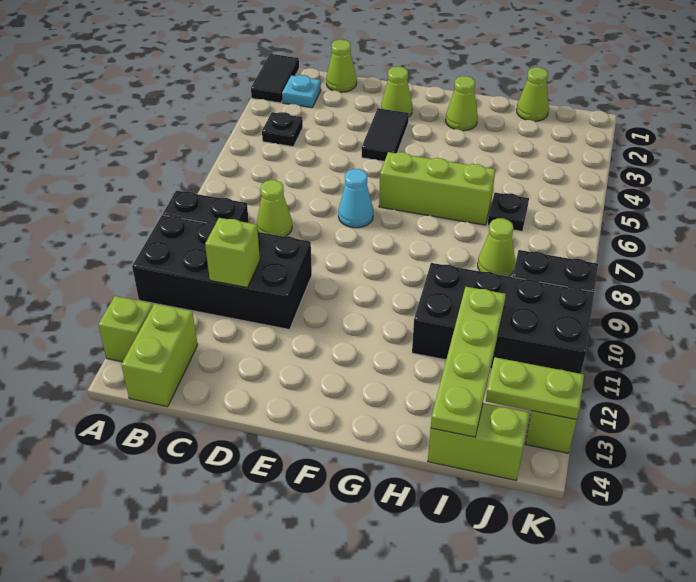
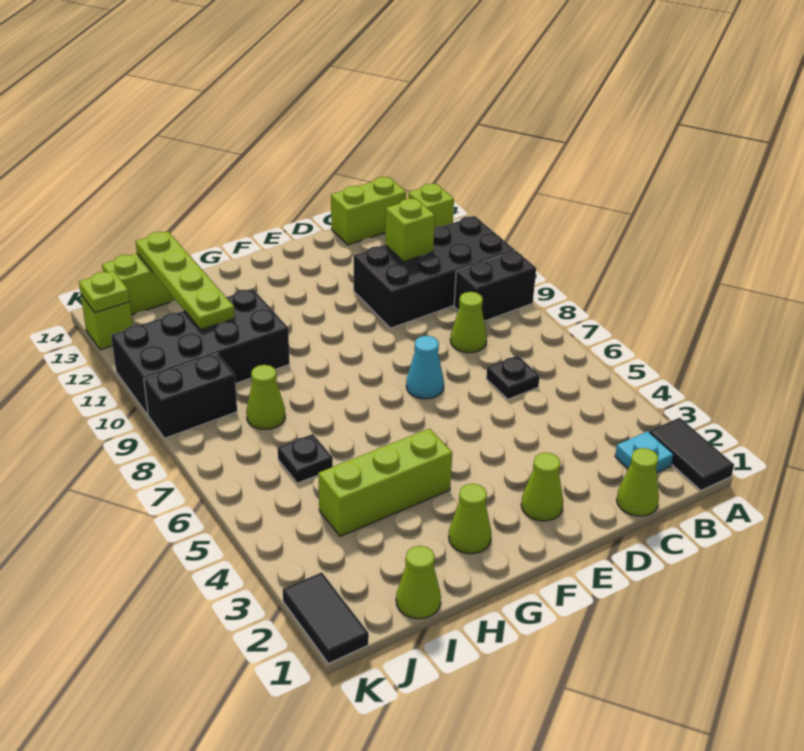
black plate B4 level 1 -> black plate C6 level 1
lime brick B13:B14 level 1 -> lime brick B14:C14 level 1
black tile E3:E4 level 1 -> black tile K1:K2 level 1
lime brick F6:H6 level 1 -> lime brick G4:I4 level 1
lime plate J13:K13 level 2 -> lime plate K13 level 2

